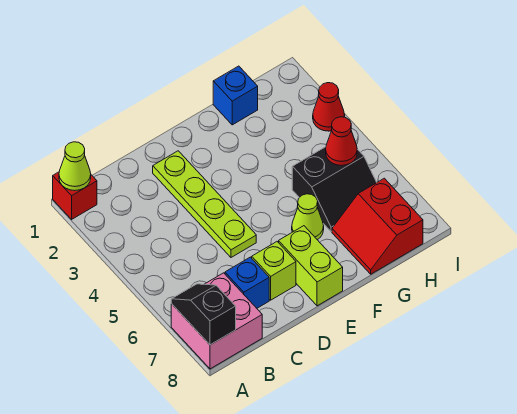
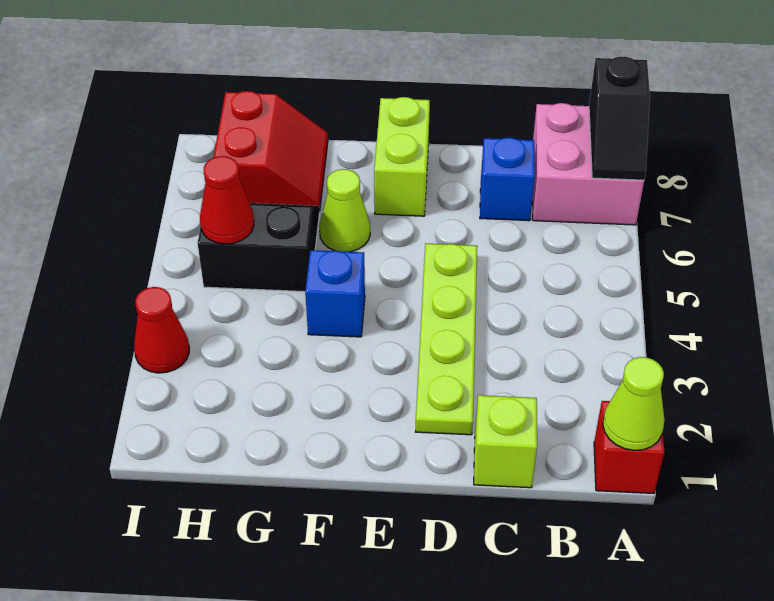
lime brick D7 level 1 -> lime brick C1 level 1
blue brick G1 level 1 -> blue brick F4 level 1

